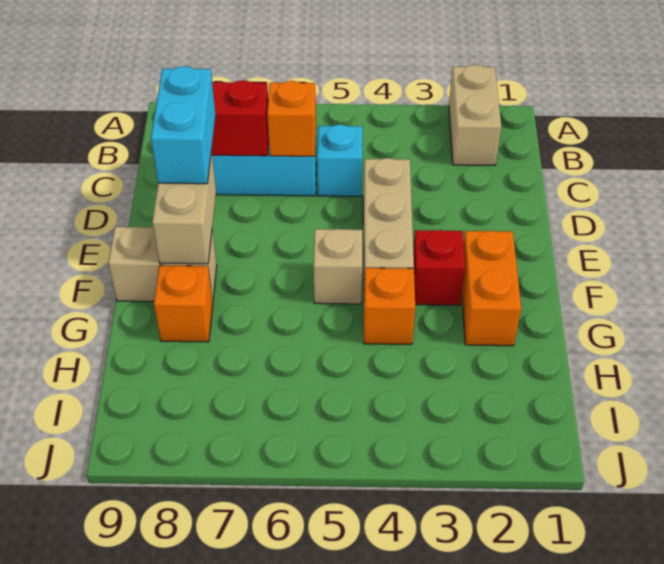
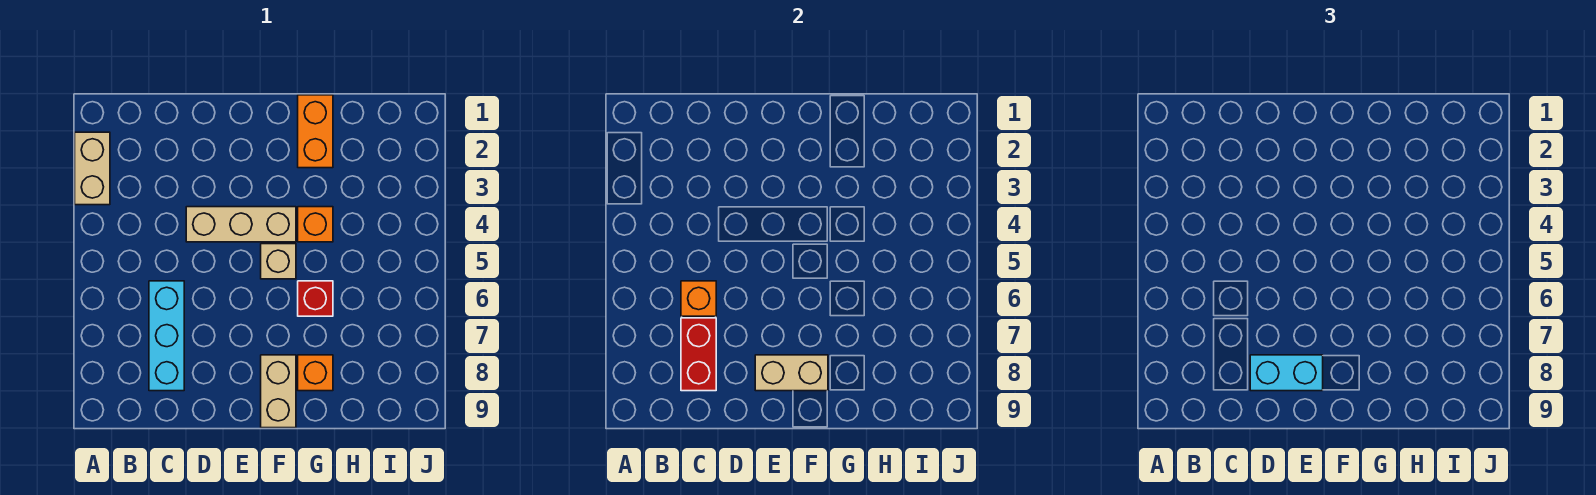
tan brick A2:B2 level 1 -> tan brick A2:A3 level 1
cyan brick C5 level 1 -> none
orange brick F2:G2 level 1 -> orange brick G1:G2 level 1
red brick F3 level 1 -> red brick G6 level 1

